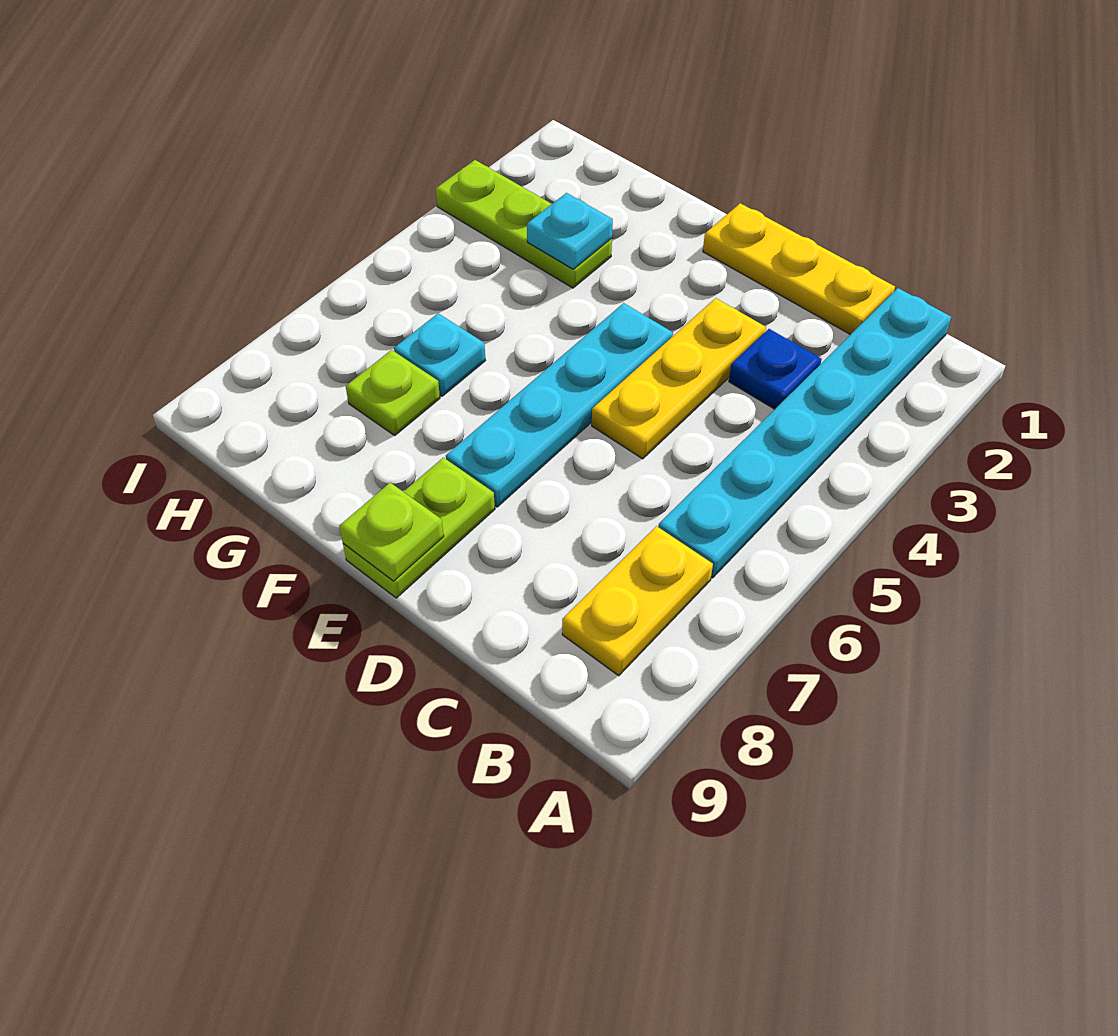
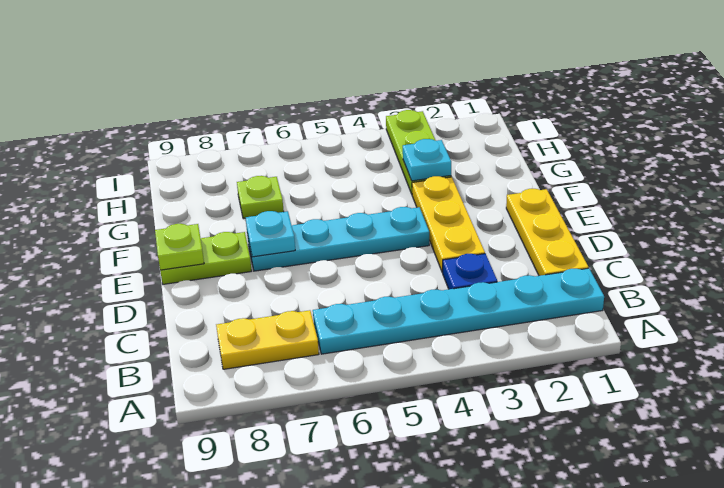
yellow plate D3:D5 level 1 -> yellow plate D3:F3 level 1
cyan plate G6 level 1 -> cyan plate E7 level 2

